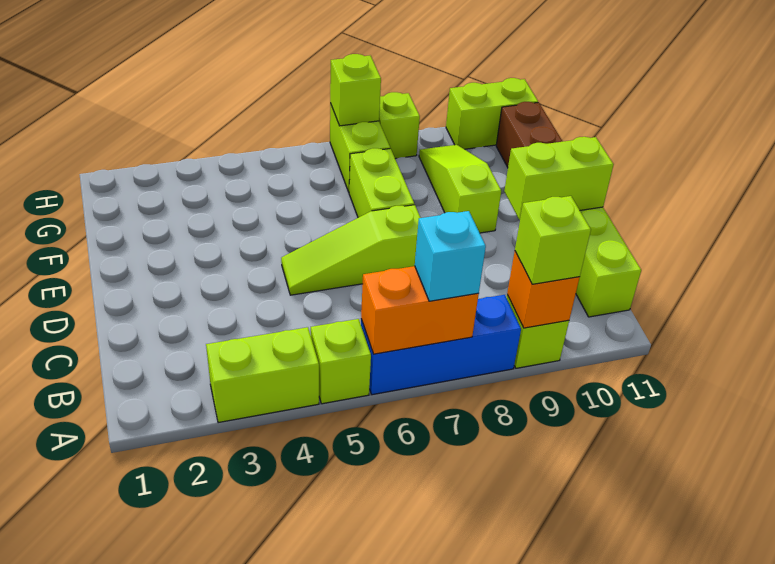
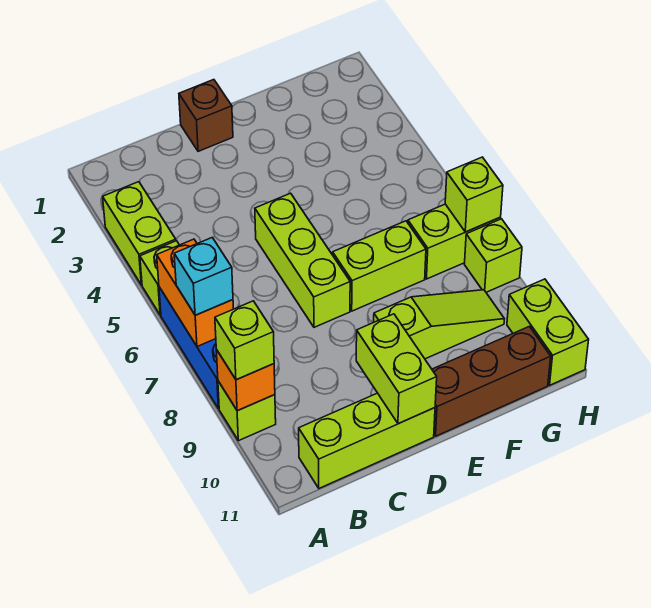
none -> brown brick D1 level 1
lime slope D5:D7 level 1 top 7 -> lime brick D5:D7 level 1

